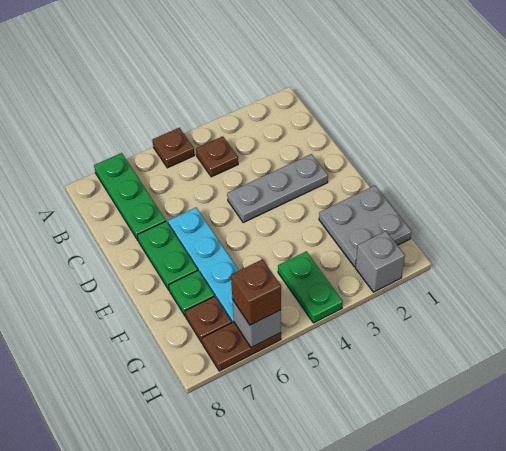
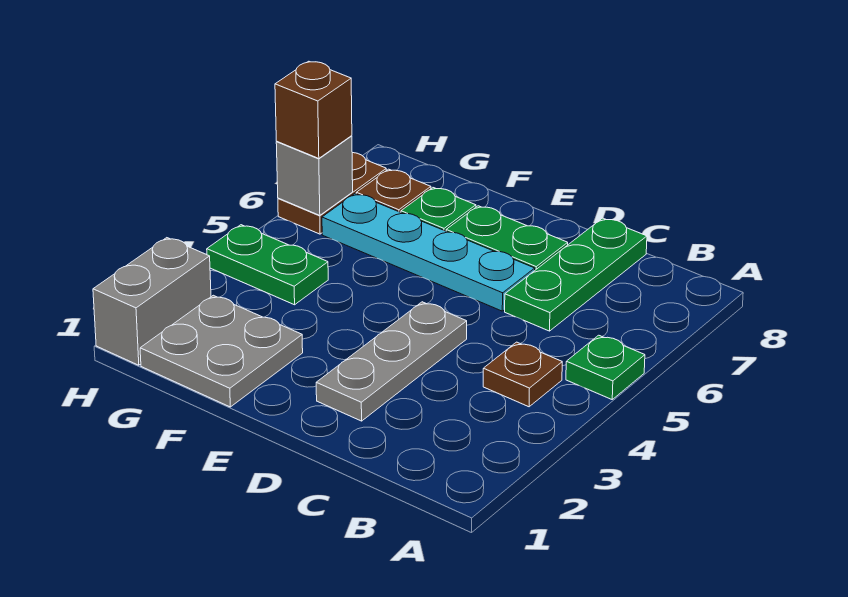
brown plate A5 level 1 -> green plate A5 level 1
green plate A7:C7 level 1 -> green plate C6:C8 level 1
grey brick H2 level 1 -> grey brick H1:H2 level 1

